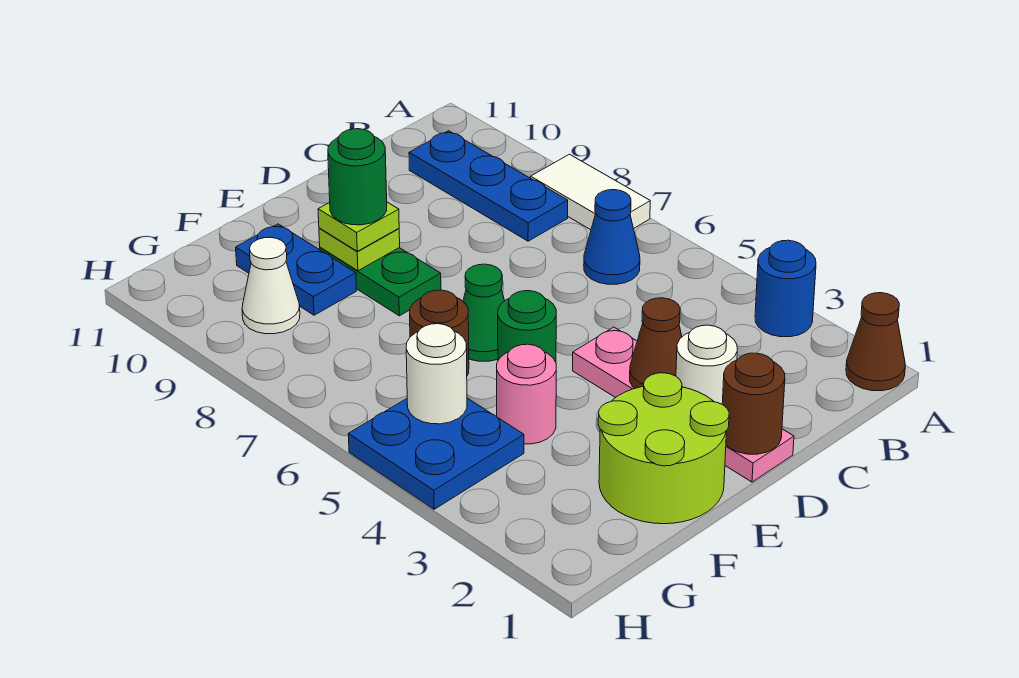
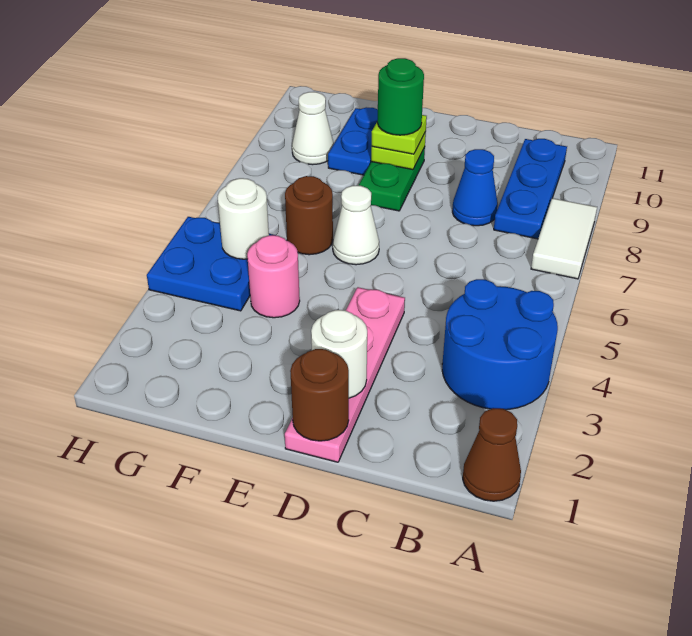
blue round brick A3 level 1 -> blue round brick A3:B4 level 1
blue cone B6 level 1 -> blue cone C8 level 1
brown cone D3 level 2 -> none
lime round brick E1:F2 level 1 -> none
green round brick E5 level 1 -> none
green cone E6 level 1 -> white cone E6 level 1

